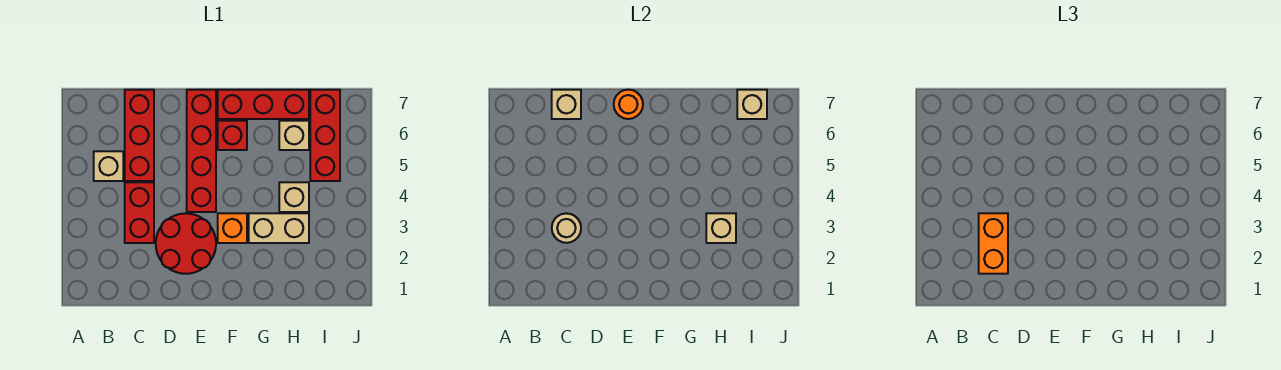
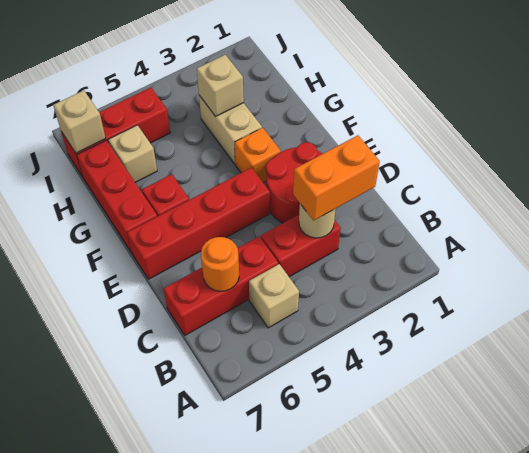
tan brick C7 level 2 -> none
orange round brick E7 level 2 -> orange round brick C6 level 2
tan brick H4 level 1 -> none

